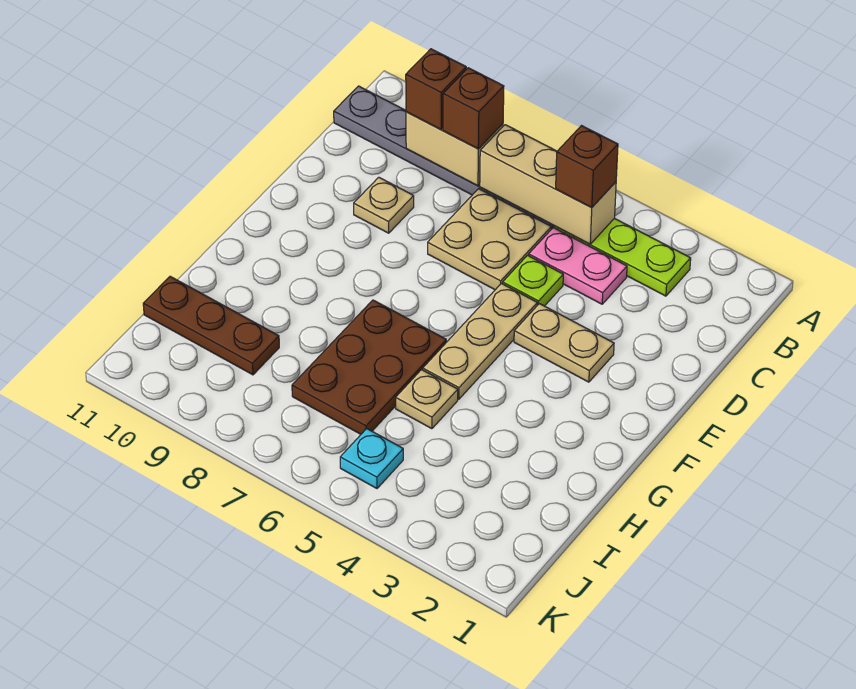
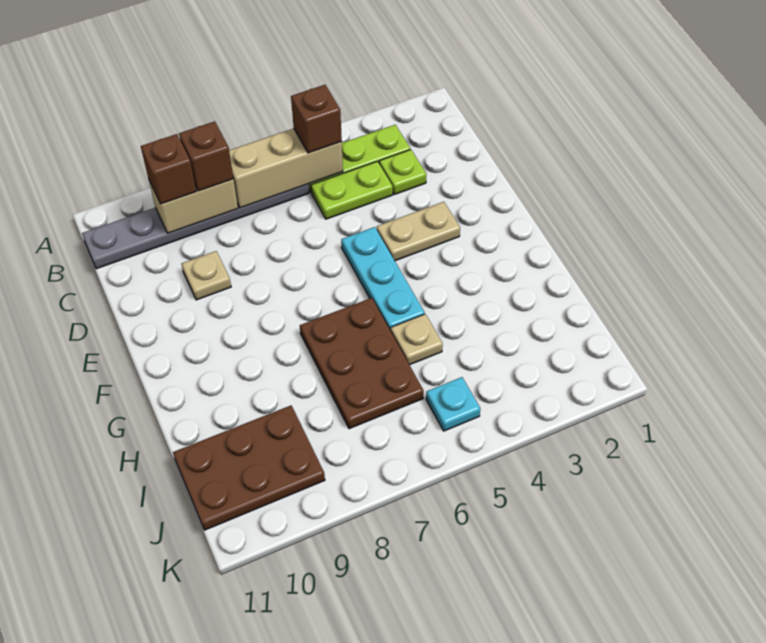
pink plate C4:C5 level 1 -> lime plate C4:C5 level 1
tan plate C6:D7 level 1 -> none
lime plate D5 level 1 -> lime plate C3 level 1
tan plate E5:G5 level 1 -> cyan plate E5:G5 level 1
brown plate I9:I11 level 1 -> brown plate I9:J11 level 1

